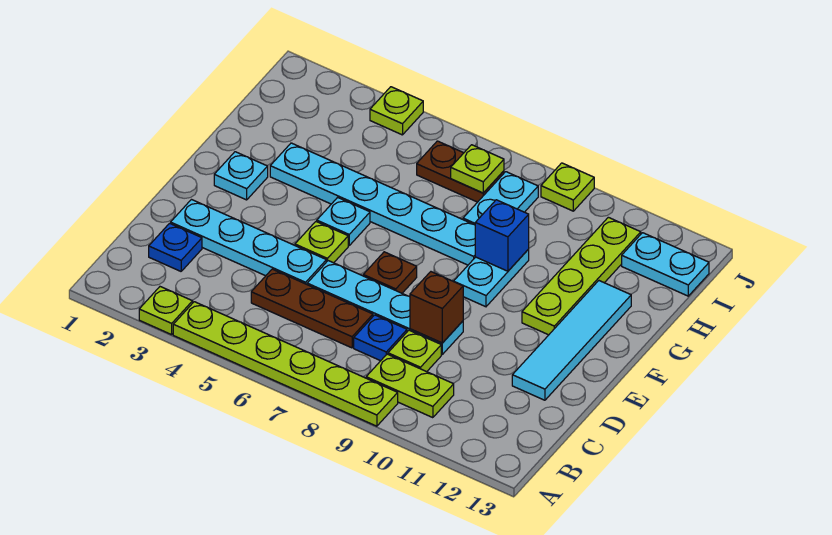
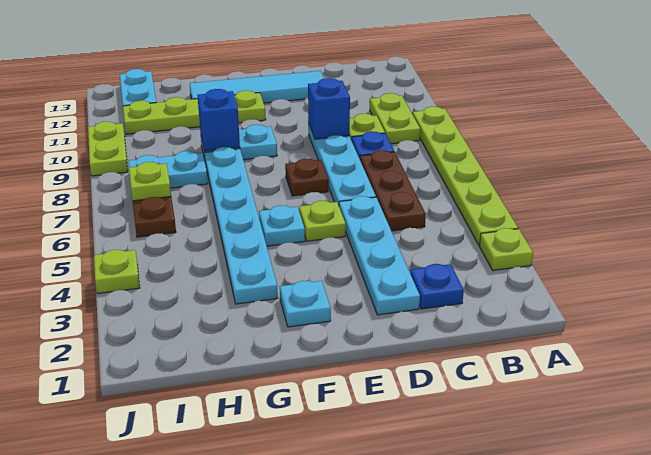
brown brick D9 level 2 -> blue brick D9 level 2
lime plate J9 level 1 -> lime plate J9:J10 level 1

